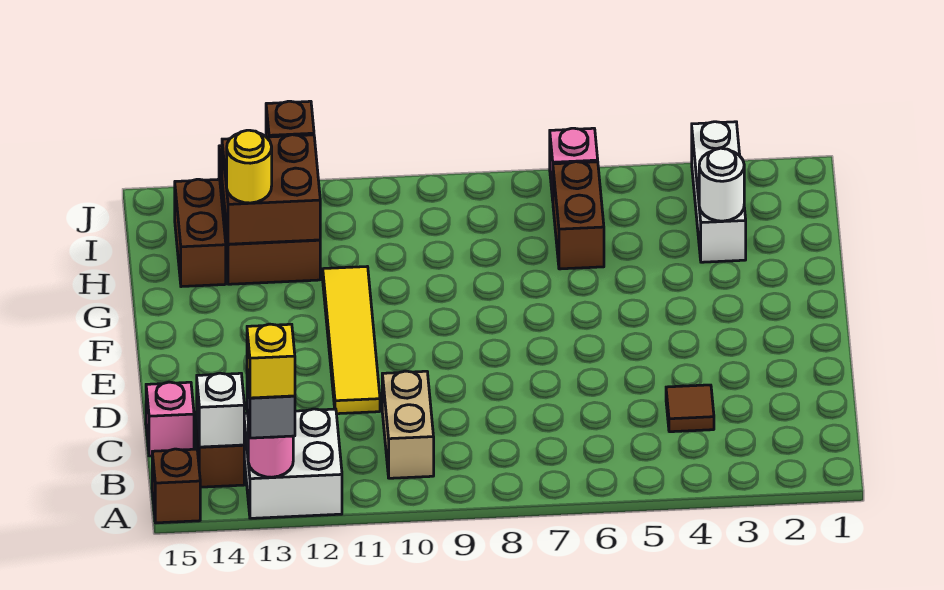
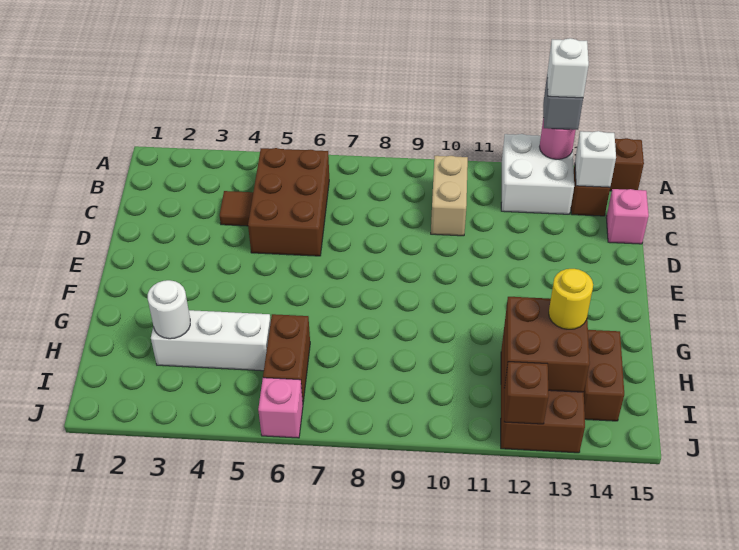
yellow brick A13 level 4 -> white brick A13 level 4
none -> brown brick B5:D6 level 1
yellow tile D11:G11 level 1 -> none
white brick H3:J3 level 1 -> white brick H3:H5 level 1

